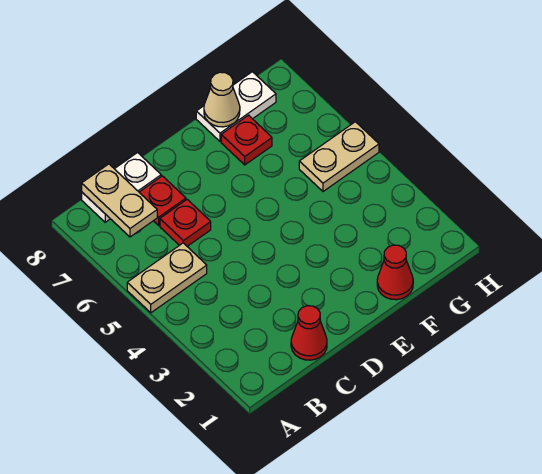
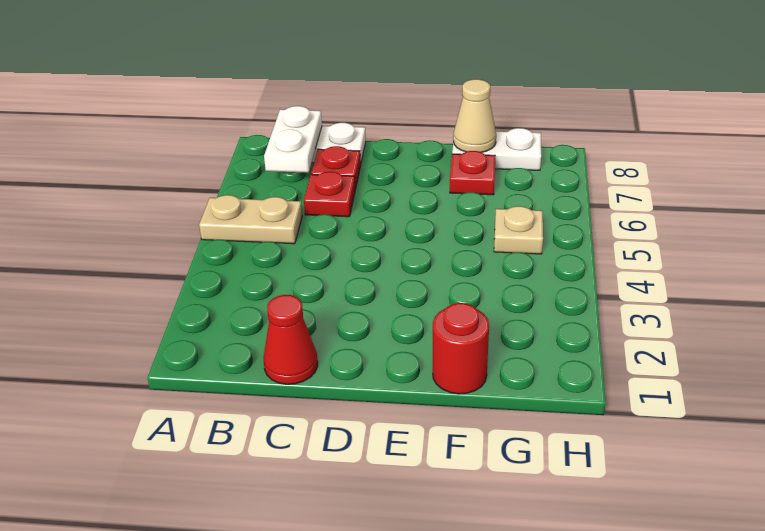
tan plate B7:B8 level 2 -> white plate B7:B8 level 2
red cone F1 level 1 -> red round brick F1 level 1
tan plate G5:H5 level 1 -> tan plate G5 level 1

